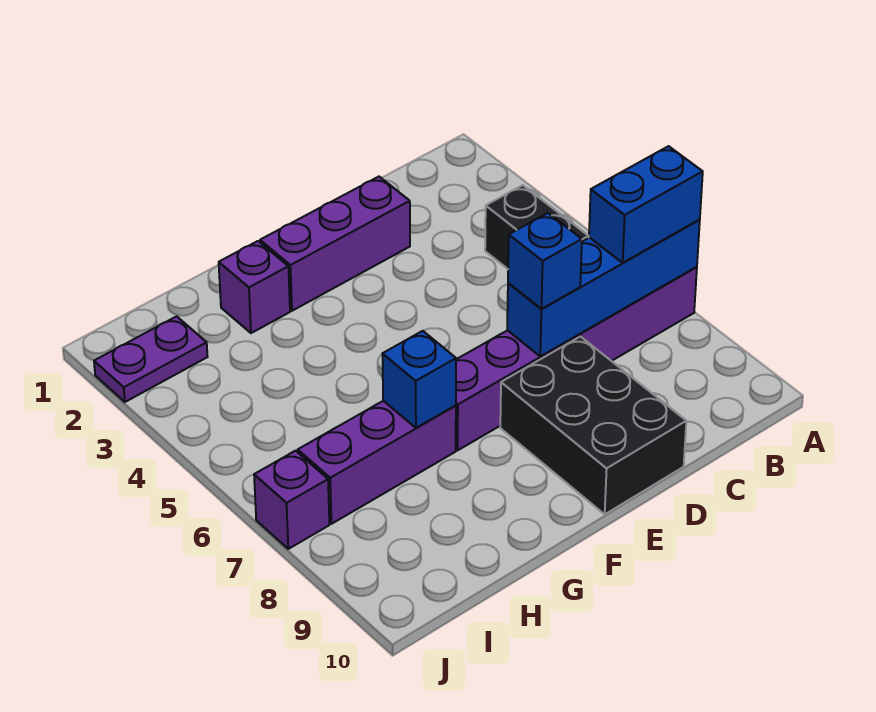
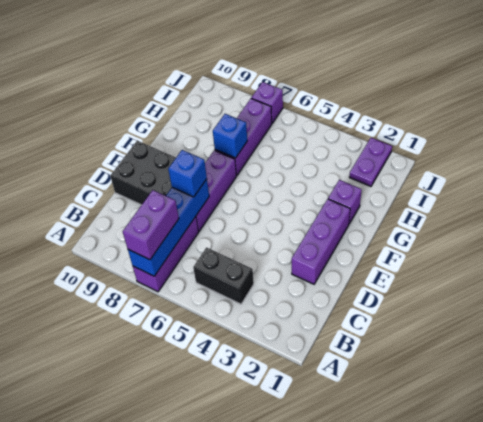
blue brick A7:B7 level 3 -> purple brick A7:B7 level 3

